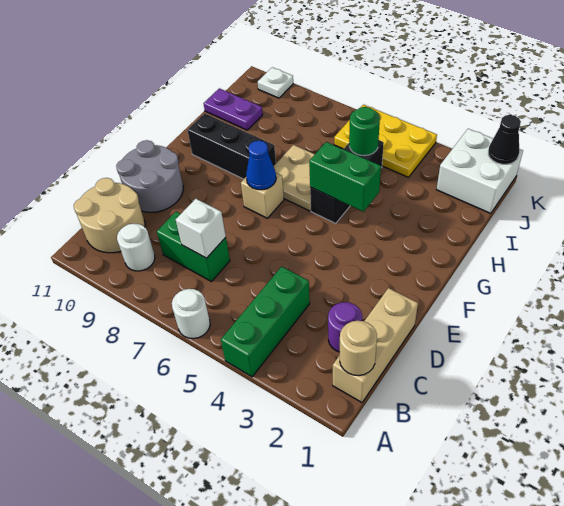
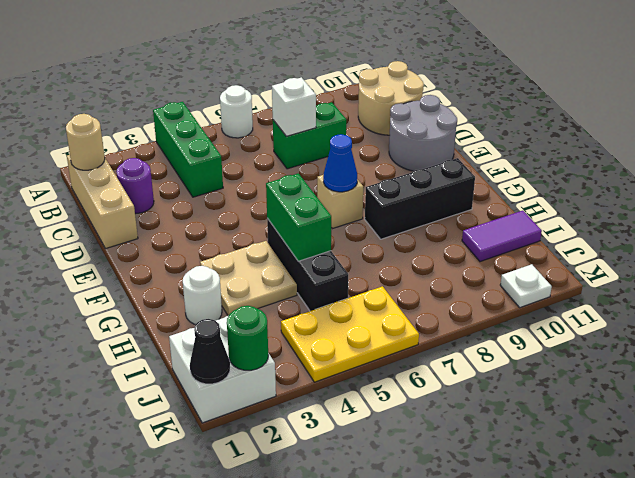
white round brick B9 level 1 -> white round brick H2 level 1
green brick G4:G5 level 2 -> green brick G5:H5 level 2
tan plate G6:H7 level 1 -> tan plate G3:H4 level 1
green round brick I5 level 2 -> green round brick K2 level 2
purple plate I10:I11 level 1 -> purple tile I10:I11 level 1

